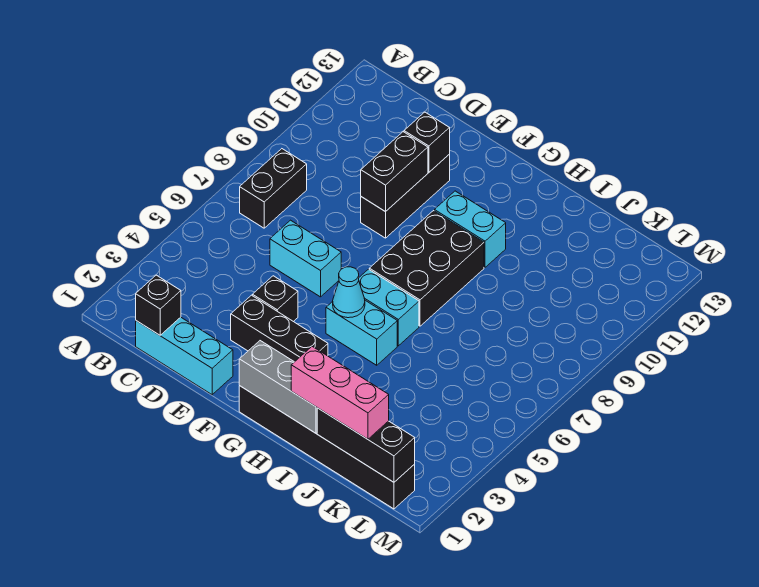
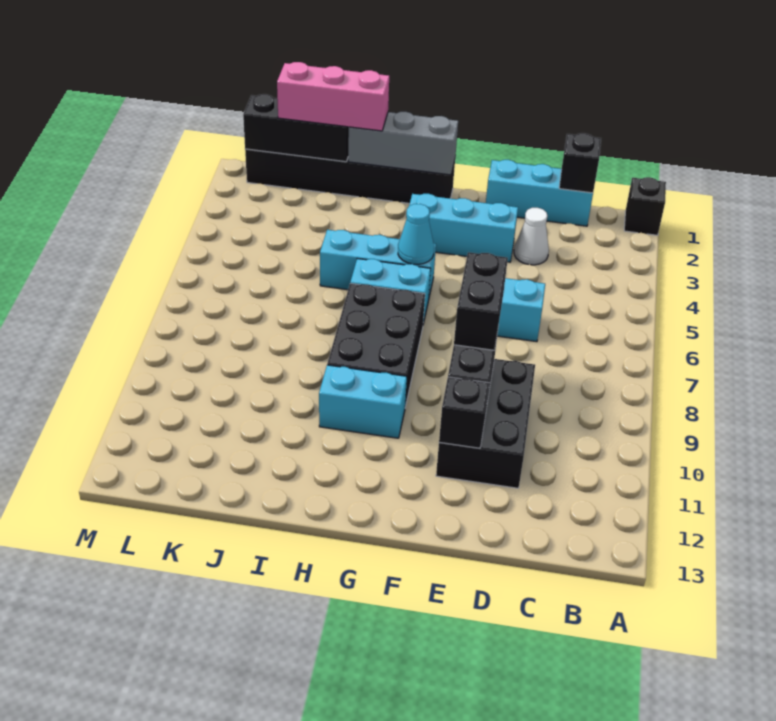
black brick B7:B8 level 1 -> black brick E8:E9 level 3
none -> white cone D3 level 1
black brick E3:G3 level 1 -> cyan brick E3:G3 level 1
black brick E4 level 1 -> black brick A1 level 1
black brick E9:E11 level 1 -> black brick D9:E11 level 1
cyan brick G5:H5 level 1 -> cyan brick G5:I5 level 1

